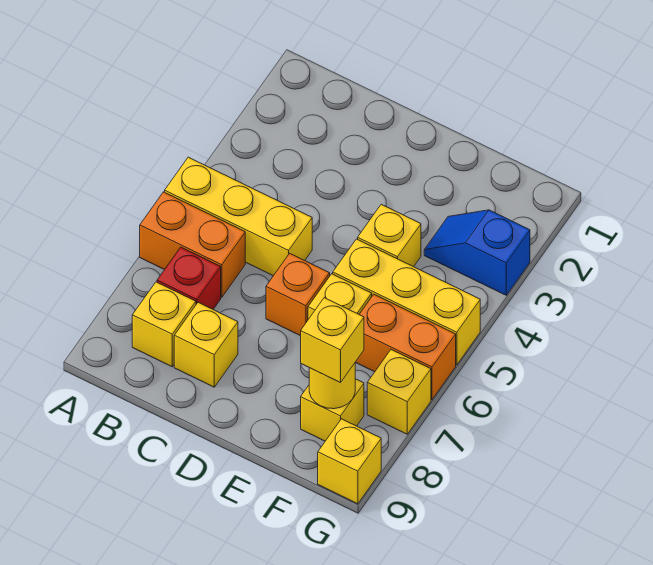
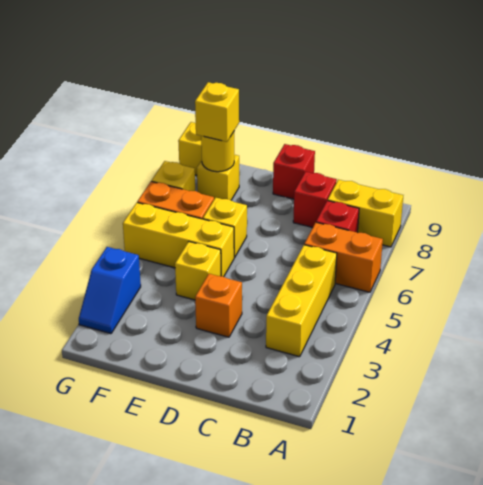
yellow brick A5:C5 level 1 -> yellow brick B3:B5 level 1
yellow brick B8 level 1 -> yellow brick A8:B8 level 1
yellow brick C8 level 1 -> red brick C8 level 1
orange brick D6 level 1 -> orange brick D3 level 1
none -> red brick D9 level 1
blue slope F3:G3 level 1 top G -> blue slope G2:G3 level 1 top 3

